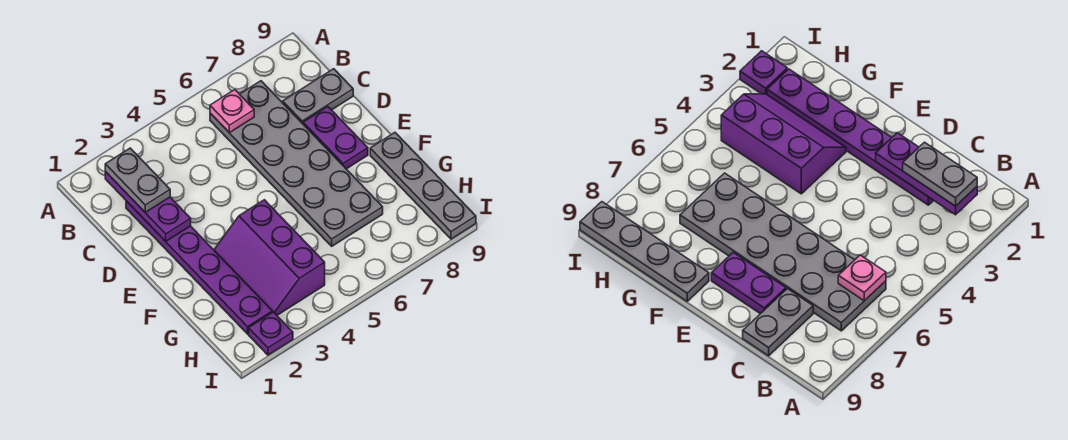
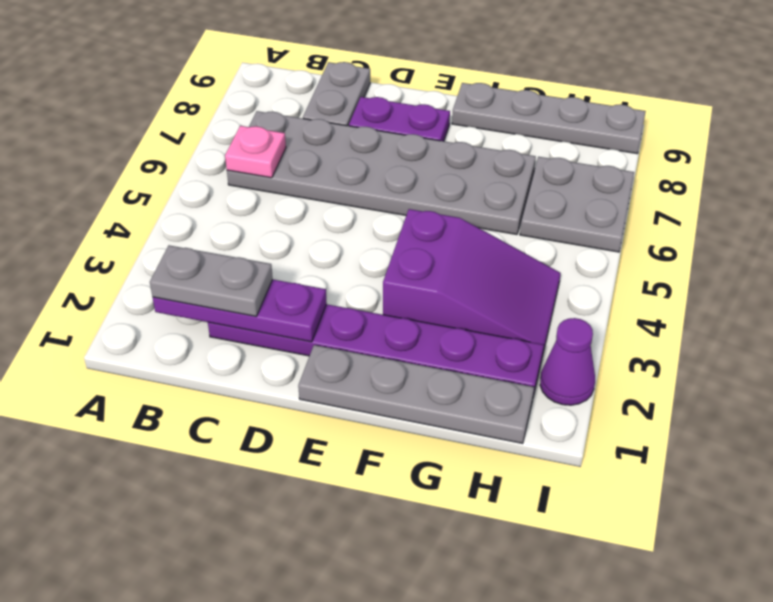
none -> grey plate E1:H1 level 1
purple slope F3:H4 level 1 top 4 -> purple slope F3:H4 level 1 top F
none -> grey plate H6:I7 level 1
purple plate I2 level 1 -> purple cone I2 level 1

